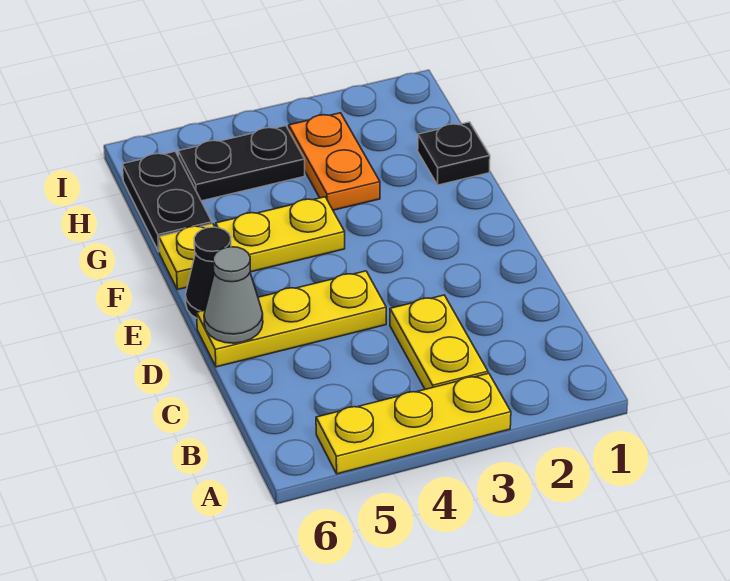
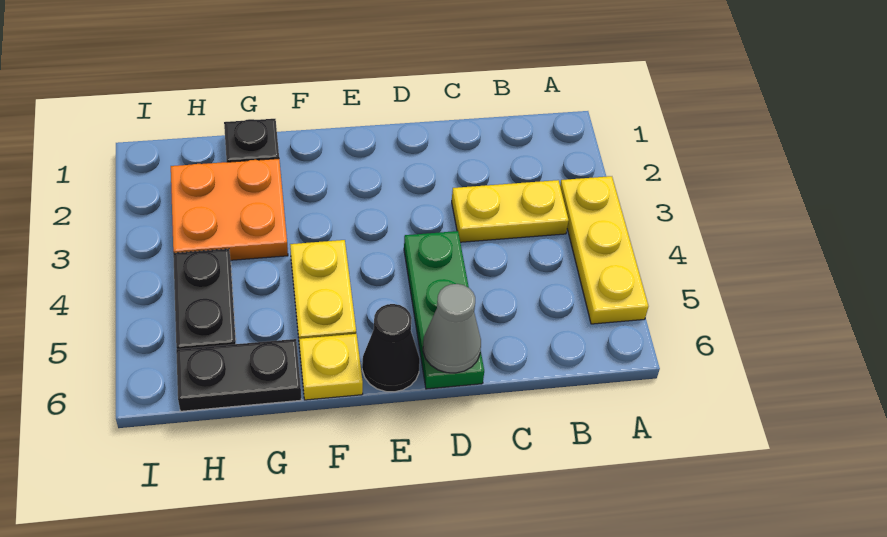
yellow plate D4:D6 level 1 -> green plate D4:D6 level 1
orange plate G3:H3 level 1 -> orange plate G2:H3 level 1

